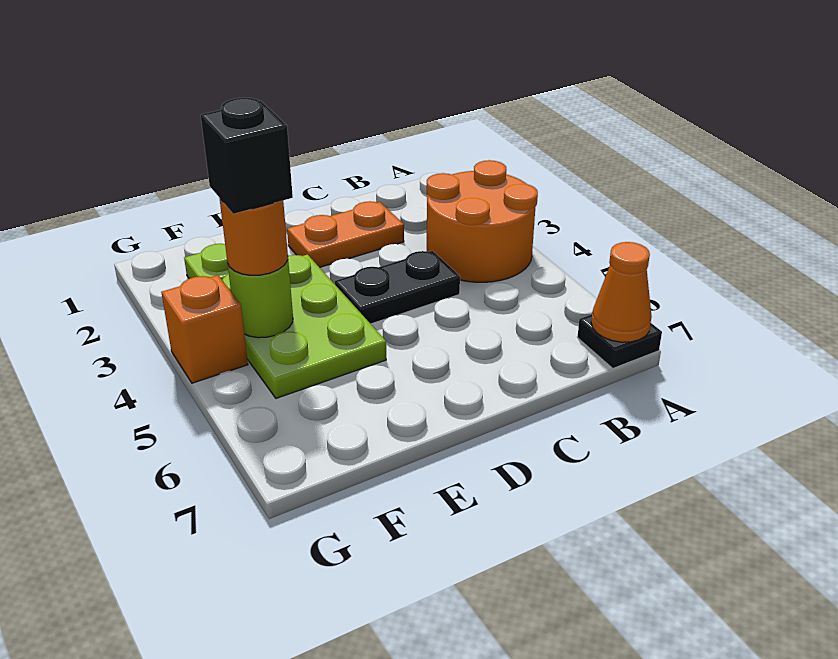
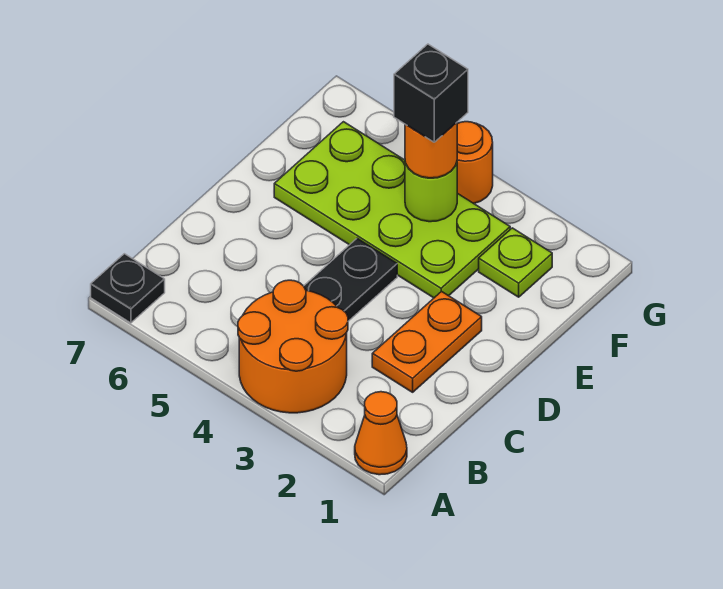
orange cone A7 level 2 -> orange cone A1 level 1
lime plate E3:F5 level 1 -> lime plate E3:F6 level 1
orange brick G4 level 1 -> orange round brick G4 level 1

